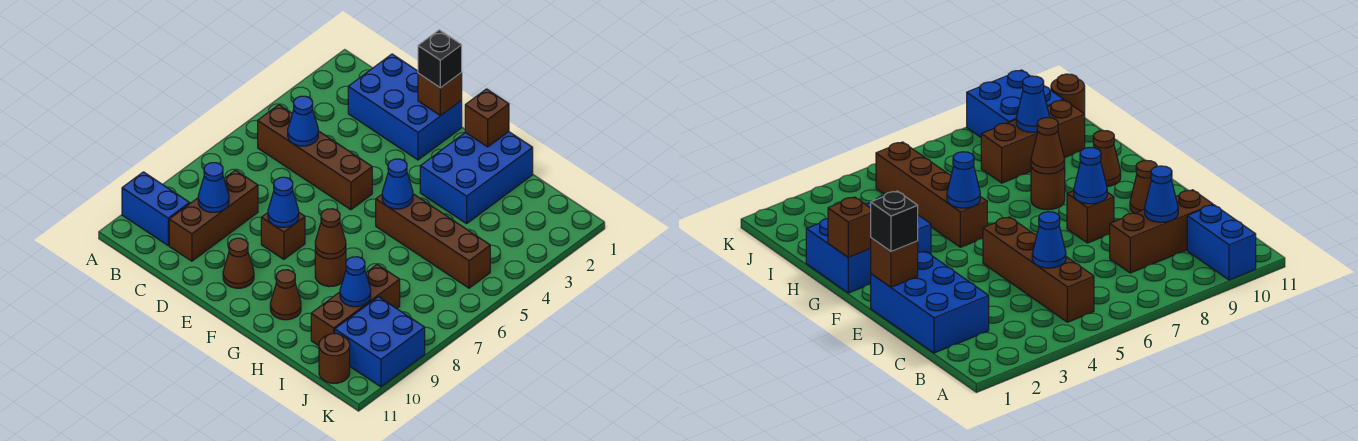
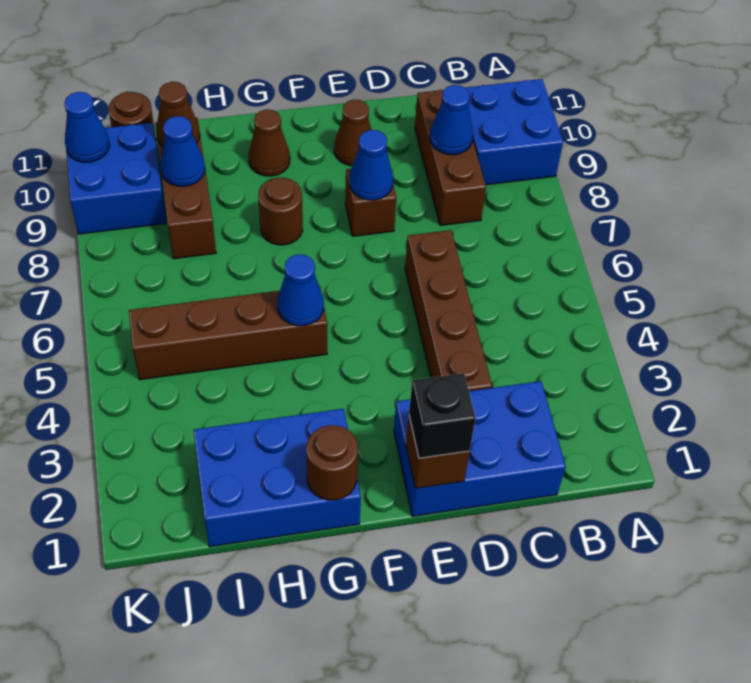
blue brick A10:B10 level 1 -> blue brick A9:B10 level 1
brown brick B5:E5 level 1 -> brown brick D3:D6 level 1
blue cone C5 level 2 -> blue cone K10 level 2
blue brick G1:H3 level 1 -> blue brick G1:I2 level 1
brown brick G1 level 2 -> brown round brick G1 level 2
brown cone G8 level 2 -> brown cone I10 level 2

